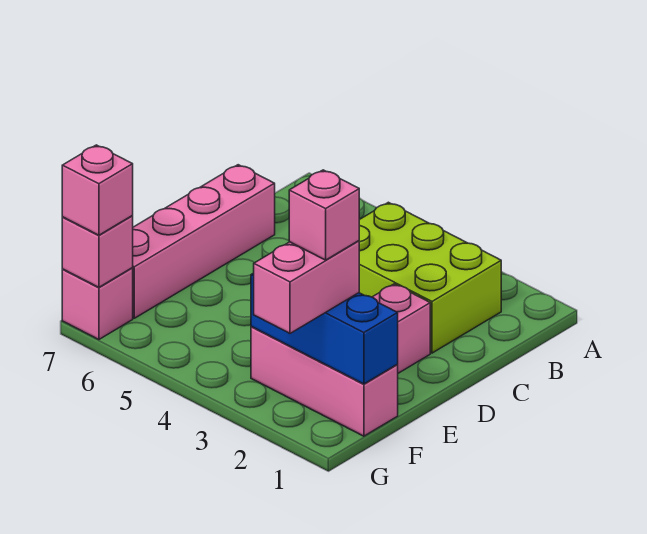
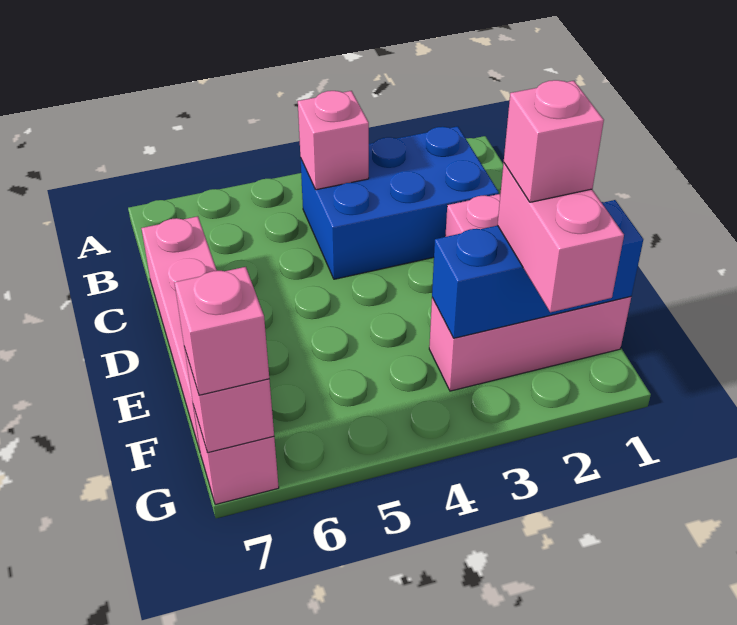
lime brick B2:C4 level 1 -> blue brick B2:C4 level 1
none -> pink brick B4 level 2

